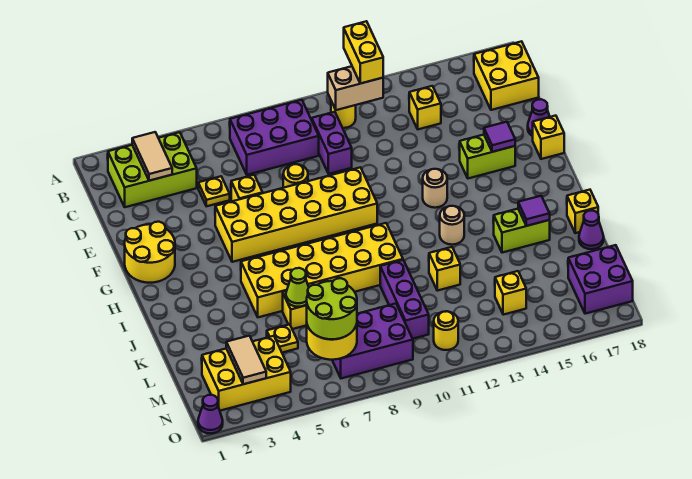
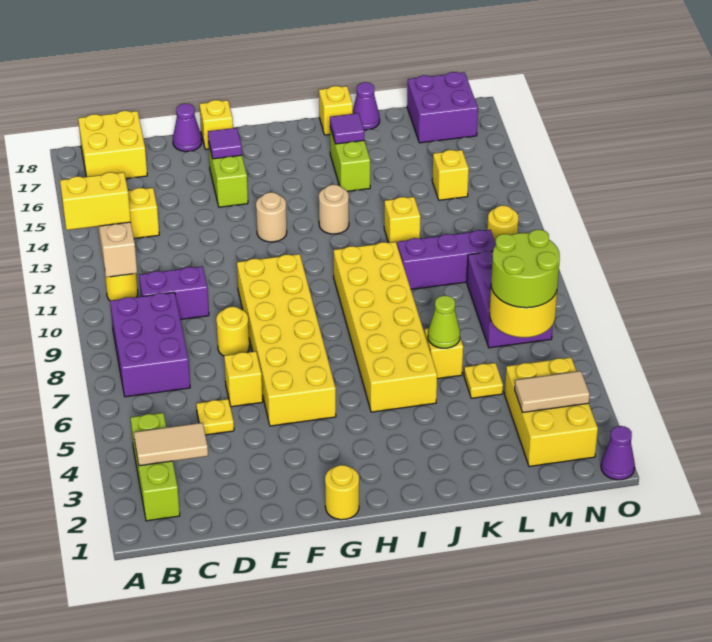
lime brick B2:C4 level 1 -> lime brick B2:B4 level 1
yellow round brick F1:G2 level 1 -> yellow round brick G1 level 1

